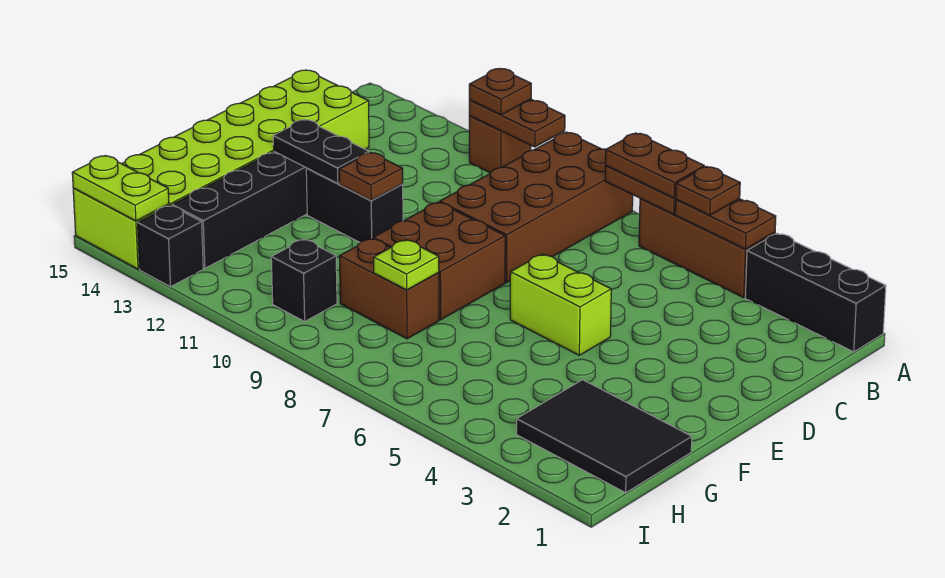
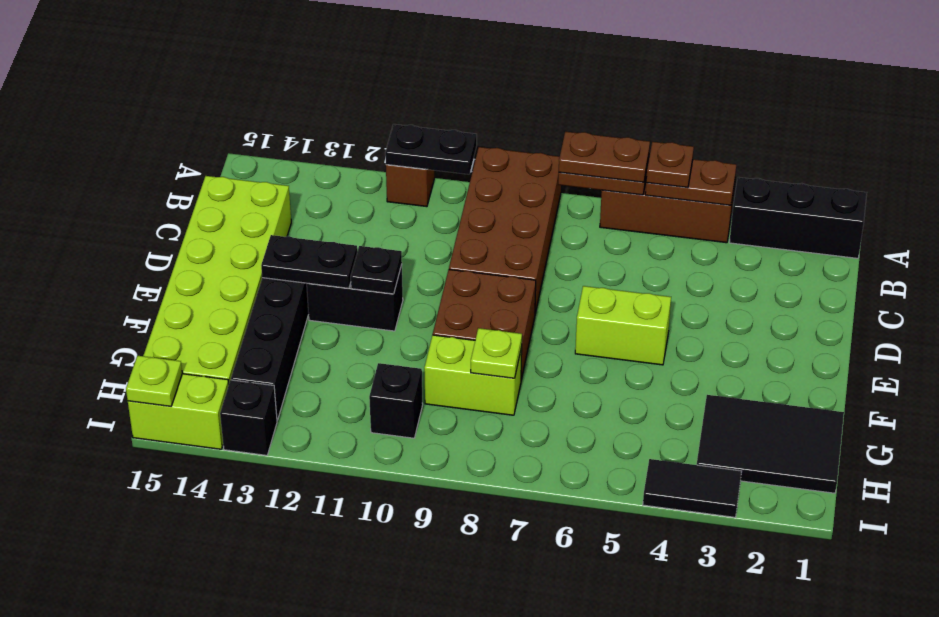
brown plate A10:A11 level 2 -> black plate A10:A11 level 2
brown plate A11 level 3 -> none
brown plate E11 level 2 -> black plate E11 level 2
brown brick G8:G9 level 1 -> lime brick G8:G9 level 1
none -> black tile I3:I4 level 1
lime plate I14:I15 level 2 -> lime plate I15 level 2

